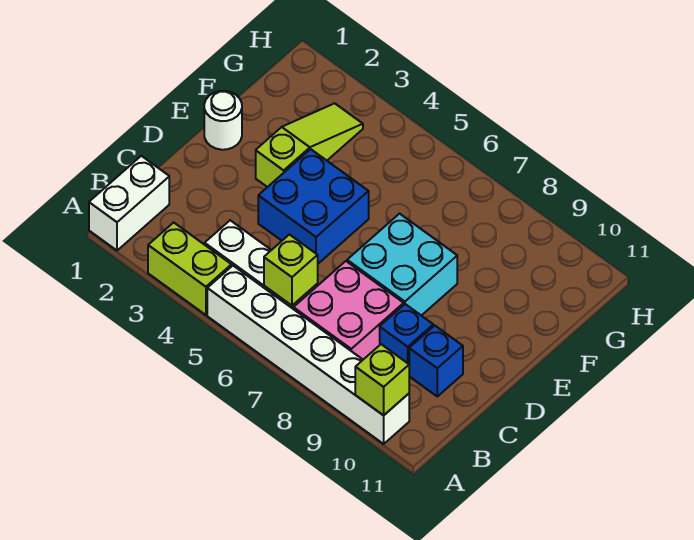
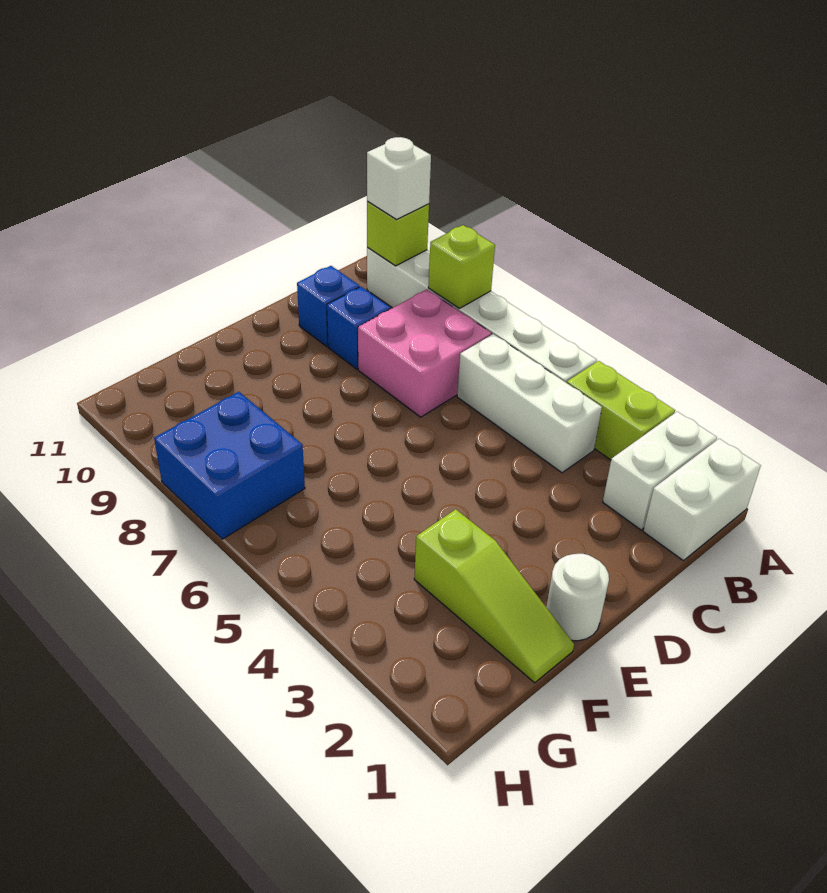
none -> white brick A2:B2 level 1
none -> white brick A10 level 3
lime brick B6 level 2 -> lime brick A8 level 2
blue brick D4:E5 level 1 -> blue brick G7:H8 level 1
cyan brick D7:E8 level 1 -> none
lime slope E3:G3 level 1 top E -> lime slope F1:F3 level 1 top 3

